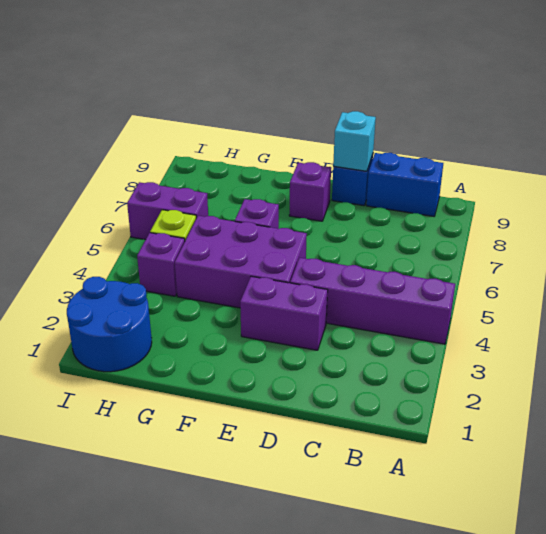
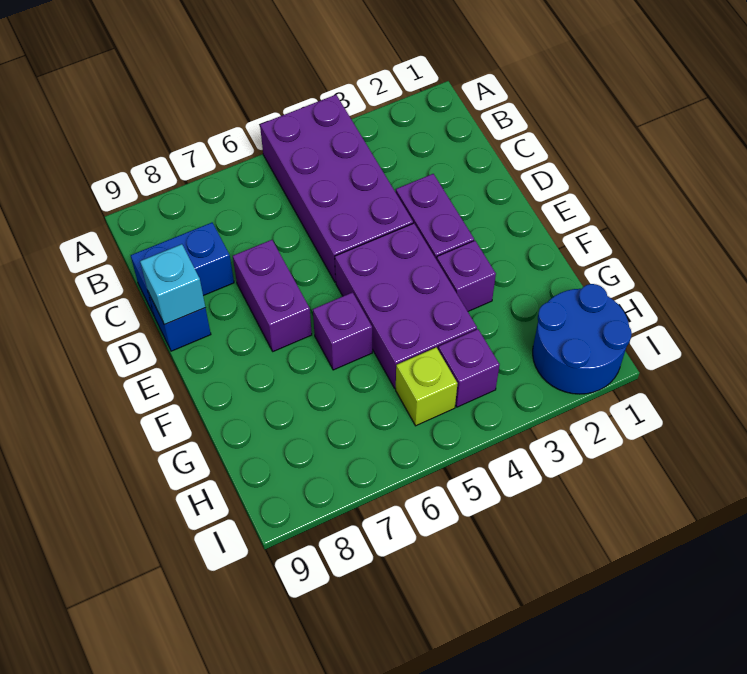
purple brick A4:D4 level 1 -> purple brick A4:D5 level 1
blue brick B9:C9 level 1 -> blue brick C8:C9 level 1
purple brick E8 level 1 -> purple brick F3 level 1
purple brick H6:I6 level 1 -> purple brick D7:E7 level 1

